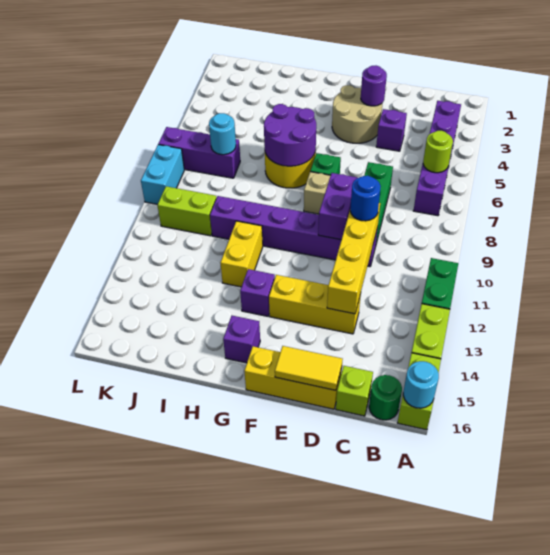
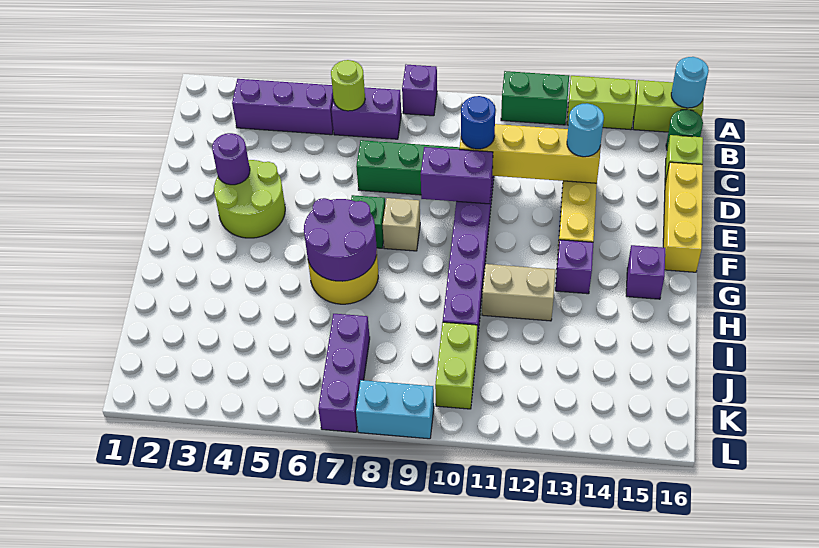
purple brick D4 level 1 -> purple brick A8 level 1
yellow tile D16:E16 level 2 -> none
tan round brick E3:F4 level 1 -> lime round brick E3:F4 level 1
yellow brick H11:H12 level 1 -> tan brick H11:H12 level 1
cyan round brick J7 level 2 -> cyan round brick D13 level 3

